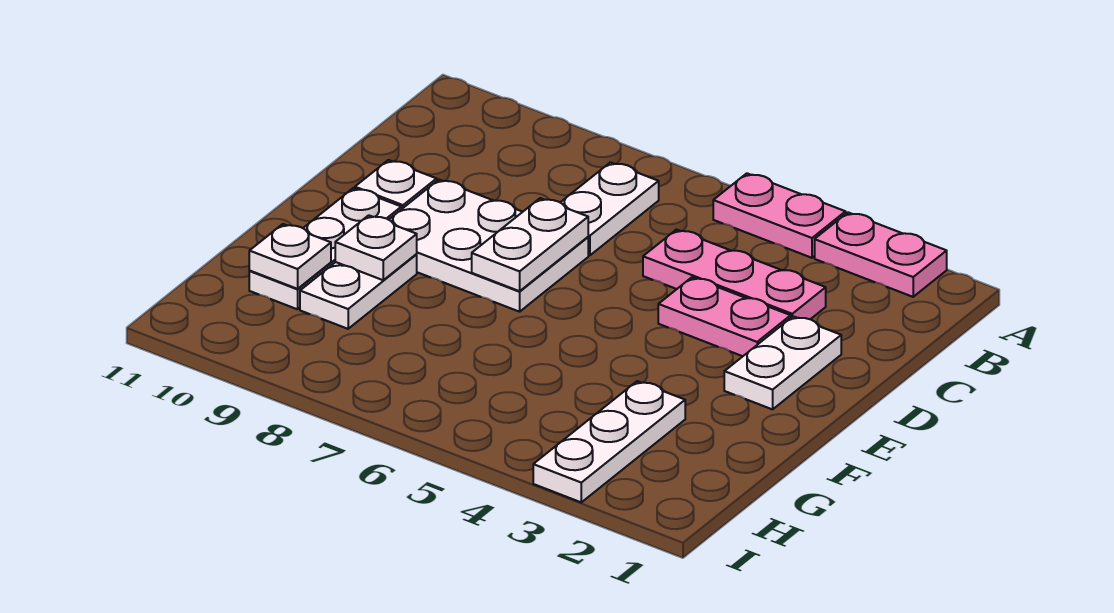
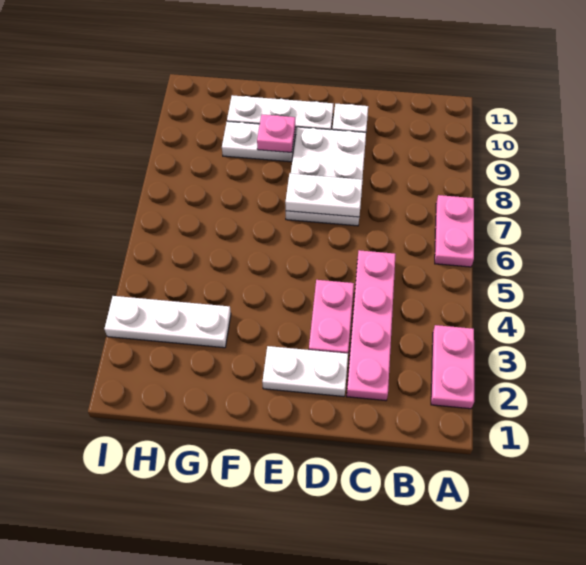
pink plate A4:A5 level 1 -> pink plate A6:A7 level 1
white plate B7:C7 level 1 -> none
pink plate C3:C5 level 1 -> pink plate C2:C5 level 1
white plate F9 level 2 -> pink plate F9 level 2
white plate G10 level 2 -> none

